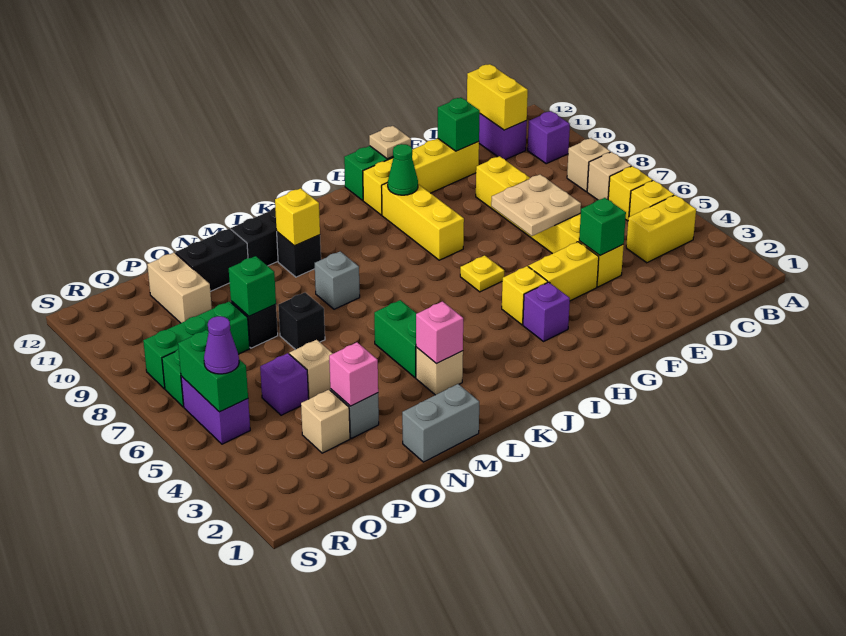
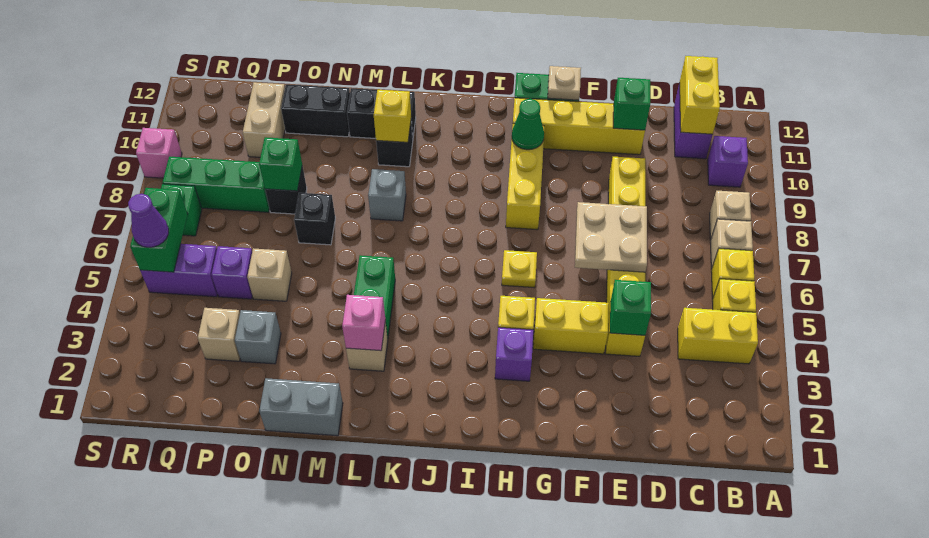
pink brick O3 level 2 -> pink brick S9 level 1
purple brick R5:R6 level 1 -> purple brick Q5:R5 level 1

